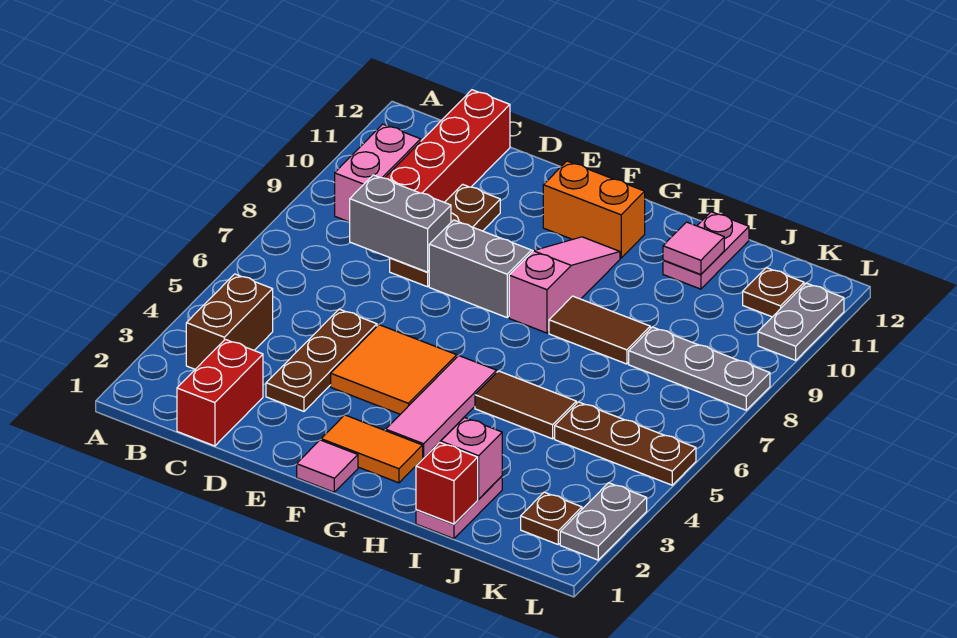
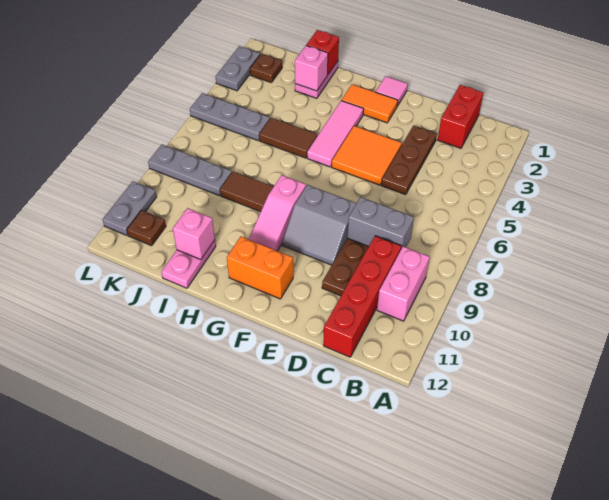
brown brick B3:B4 level 1 -> none
pink tile I11 level 2 -> pink brick I11 level 2
brown plate J5:L5 level 1 -> grey plate J5:L5 level 1

